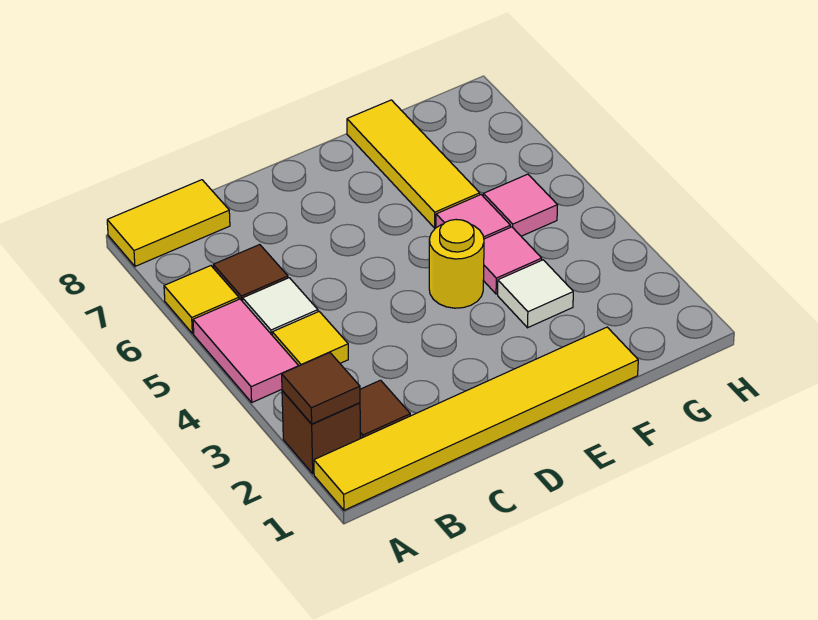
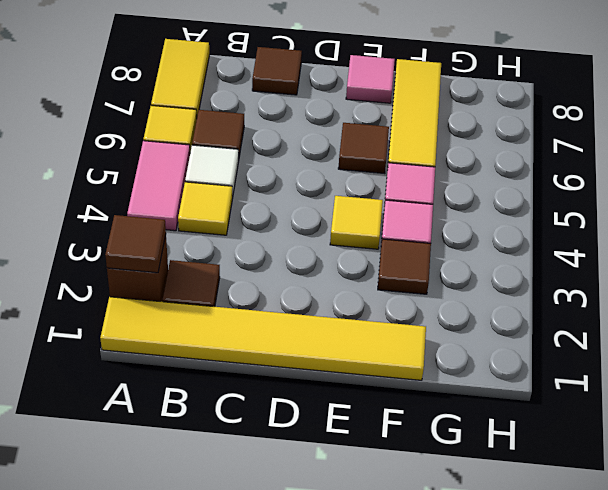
yellow tile A8:B8 level 1 -> yellow tile A7:A8 level 1
none -> brown tile C8 level 1
yellow round brick E4 level 1 -> yellow tile E4 level 1
none -> brown tile E6 level 1
white tile F3 level 1 -> brown tile F3 level 1
pink tile G5 level 1 -> pink tile E8 level 1

